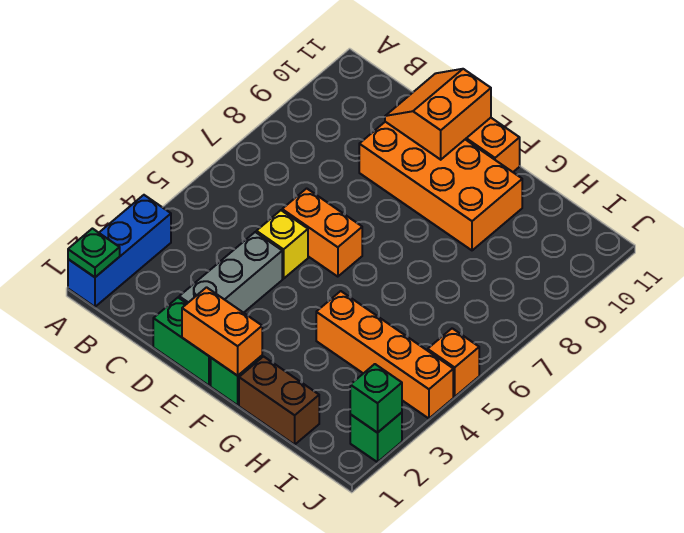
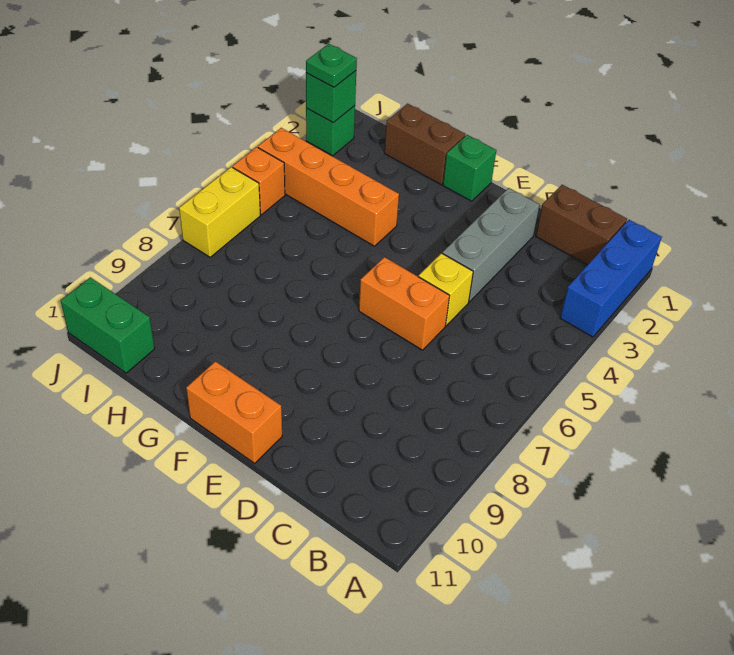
green plate A1 level 2 -> green plate J2 level 3
none -> brown brick B1:C1 level 1
green brick D1:E1 level 1 -> green brick I11:J11 level 1
orange brick D9:G10 level 1 -> none
orange slope D10:E11 level 2 top E -> none
orange brick E1:F1 level 2 -> none
none -> yellow brick J6:J7 level 1

